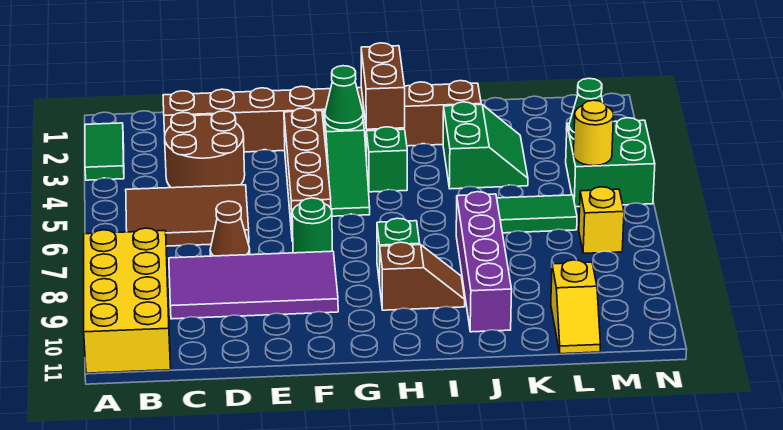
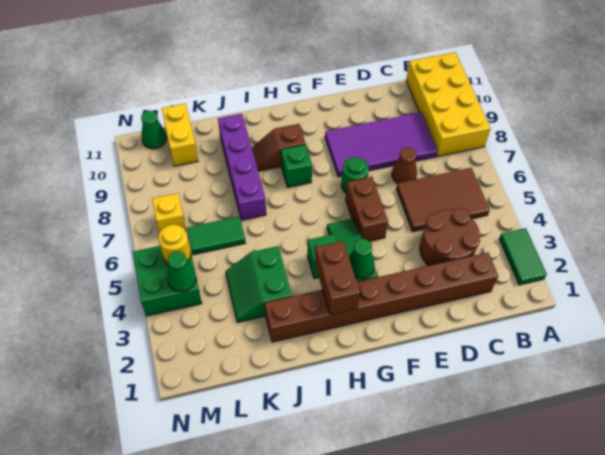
brown brick F3:F6 level 1 -> brown brick F5:F6 level 1
yellow slope L10:L11 level 1 top 10 -> yellow brick L10:L11 level 1
none -> green cone M11 level 1

